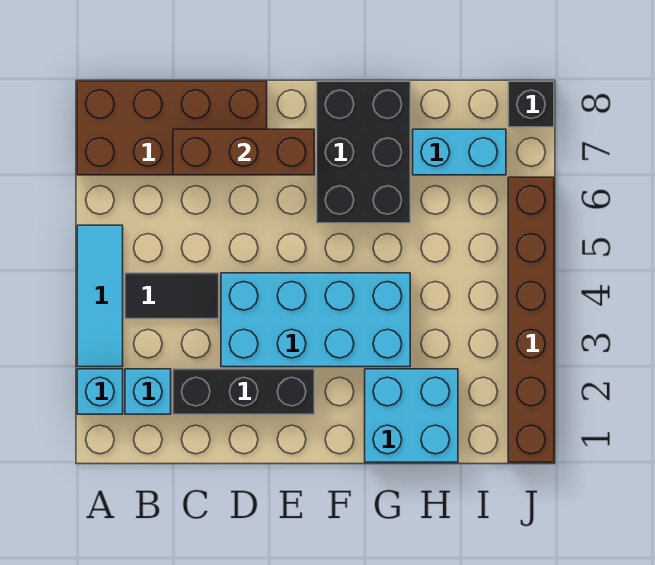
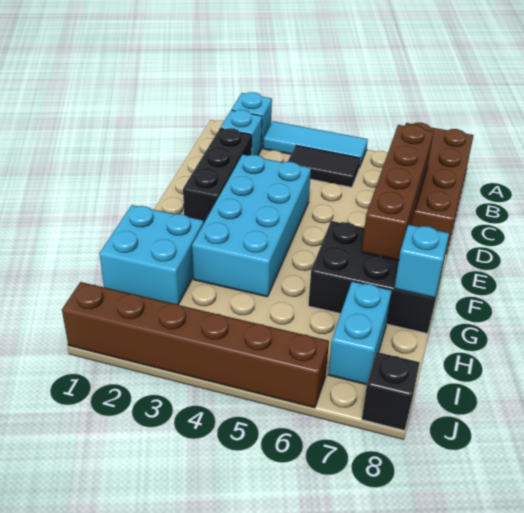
black tile B4:C4 level 1 -> black tile B4:B5 level 1
brown brick C7:E7 level 2 -> brown brick C7:F7 level 2
none -> cyan brick G8 level 2

